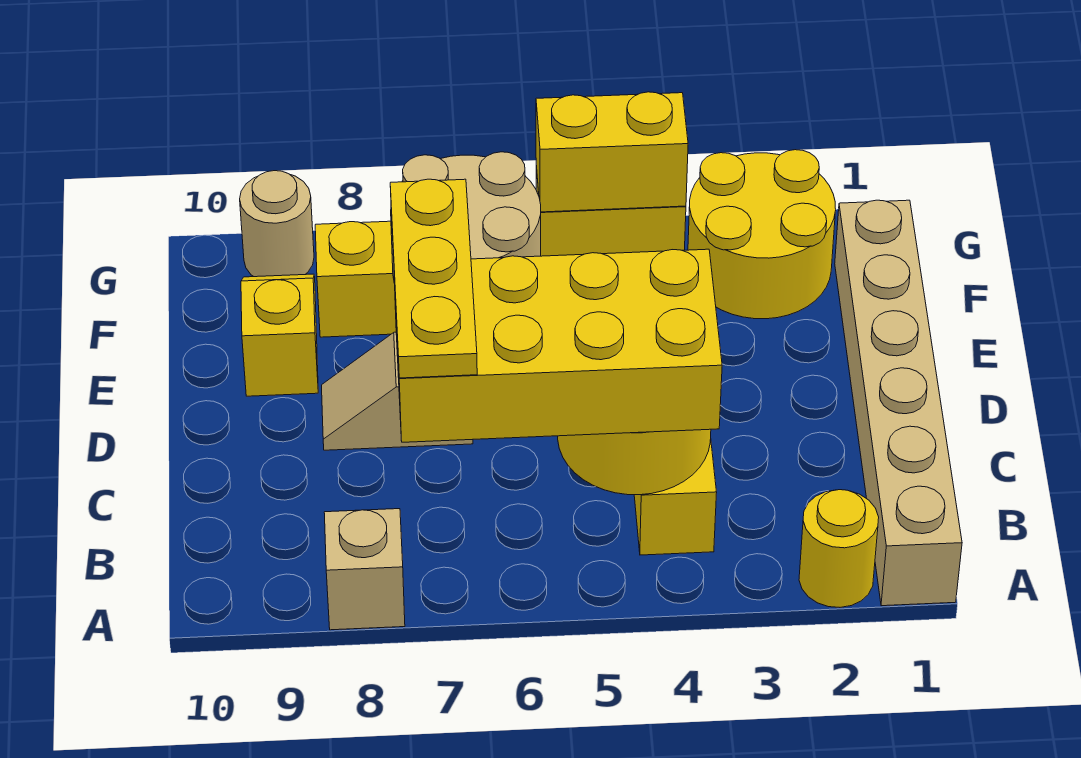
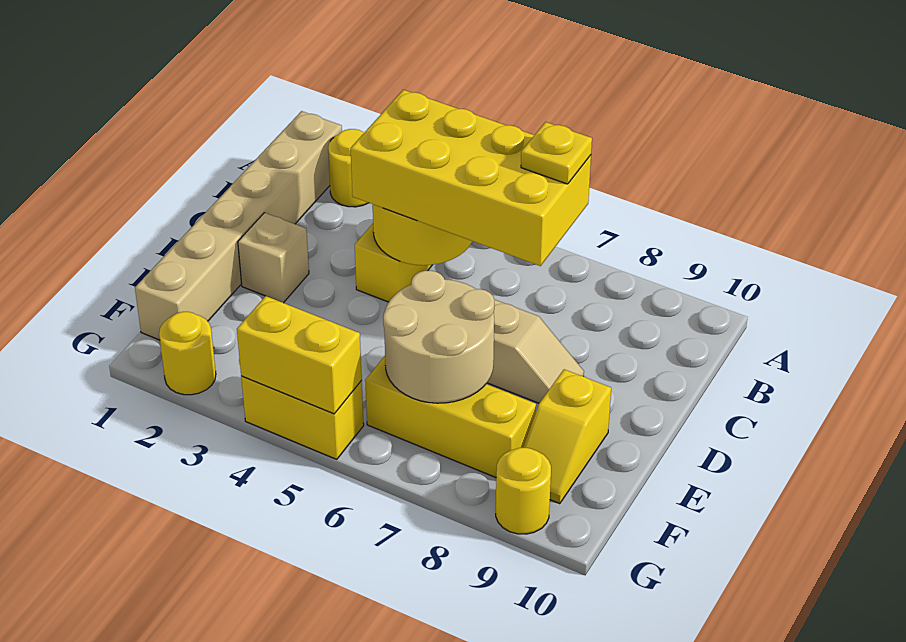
tan brick A8 level 1 -> tan brick D2 level 1
yellow plate B7:D7 level 4 -> yellow plate B7 level 4
yellow round brick F2:G3 level 1 -> yellow round brick G2 level 1
tan round brick G9 level 1 -> yellow round brick G9 level 1

